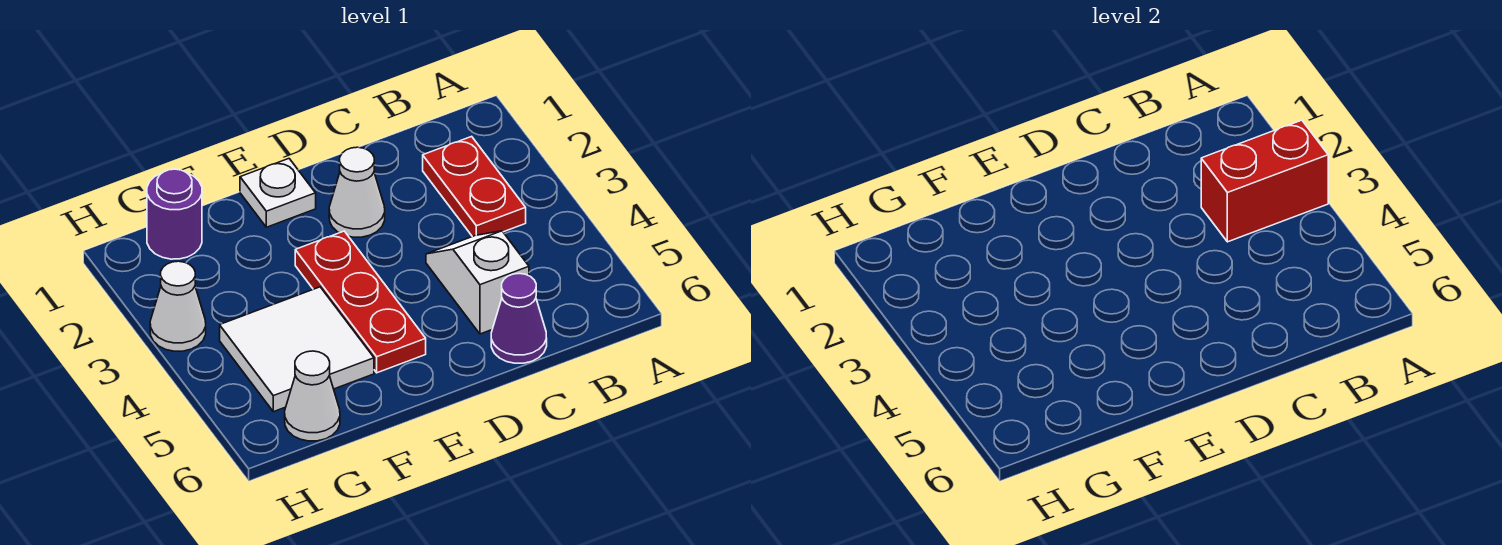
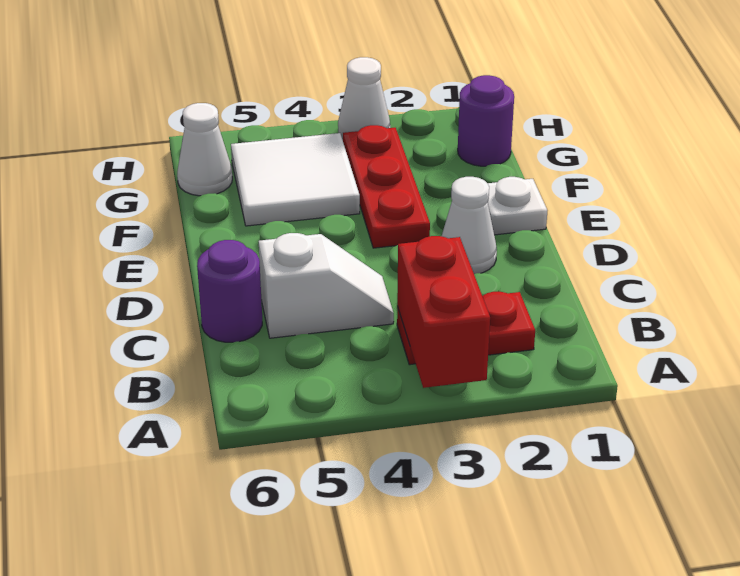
purple cone C6 level 1 -> purple round brick C6 level 1
red plate E3:E5 level 1 -> red plate E3:G3 level 1

